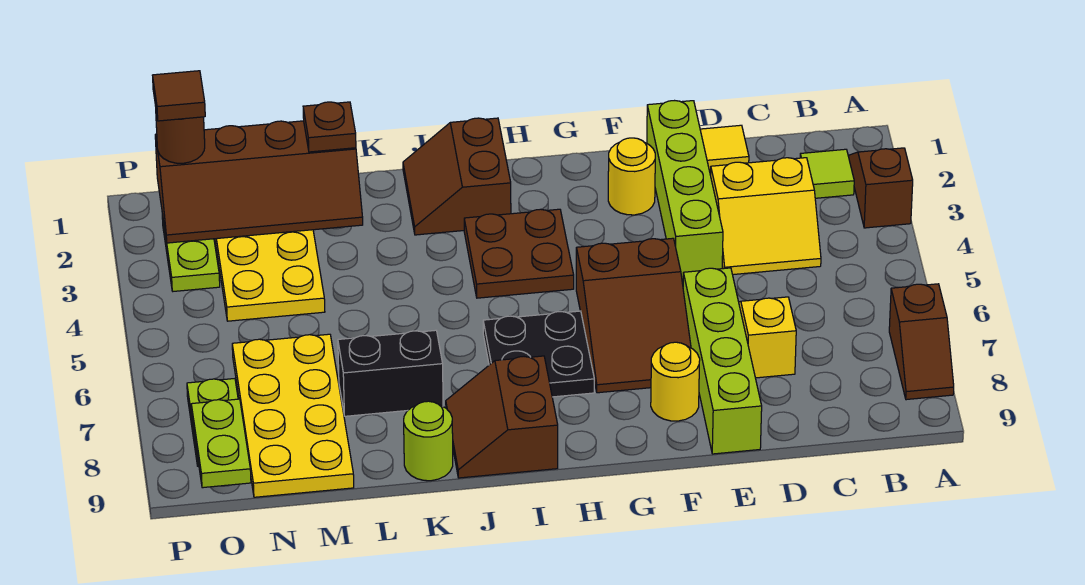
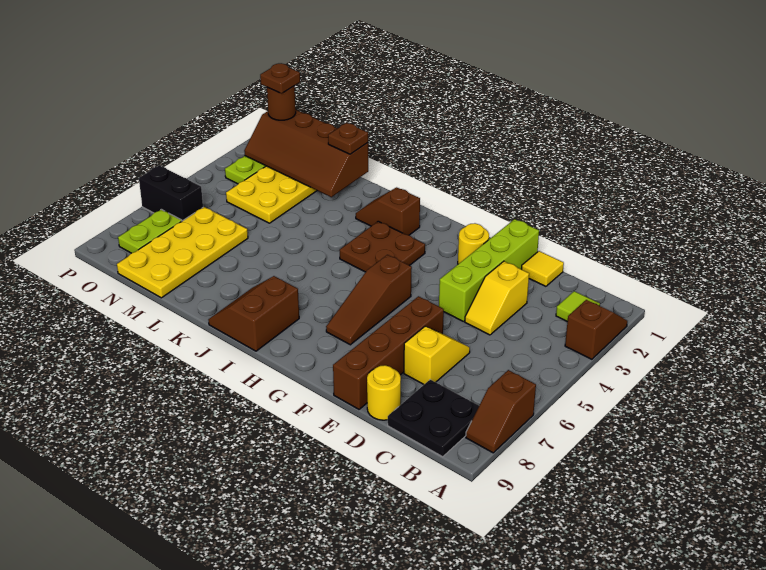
yellow slope C3:D4 level 1 top 3 -> yellow slope D3:D4 level 1 top 3
lime brick E6:E9 level 1 -> brown brick E6:E9 level 1
brown slope F5:G7 level 1 top 5 -> brown slope G5:G7 level 1 top 5
yellow round brick F8 level 1 -> yellow round brick D9 level 1
black plate H6:I7 level 1 -> black plate B8:C9 level 1
brown slope I1:J2 level 1 top I -> brown slope I2:J2 level 1 top I
black brick K7:L7 level 1 -> black brick O6:P6 level 1
lime round brick K9 level 1 -> none
brown tile O1 level 4 -> brown plate O1 level 4
lime plate O8:O9 level 2 -> none

